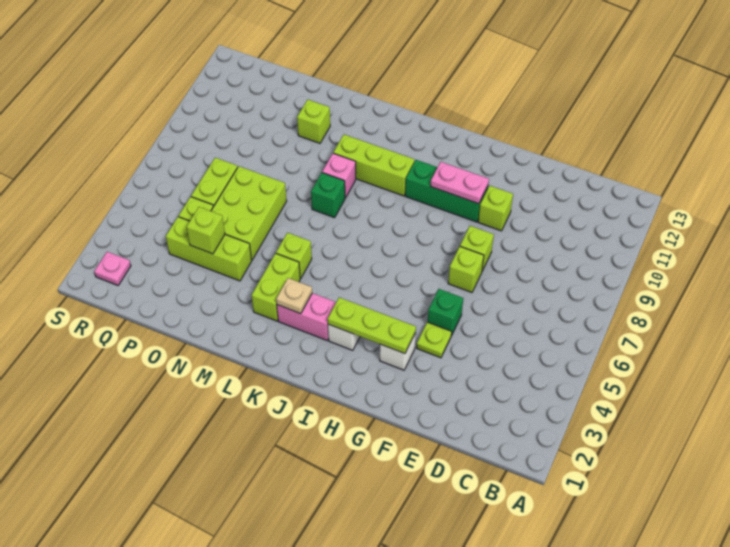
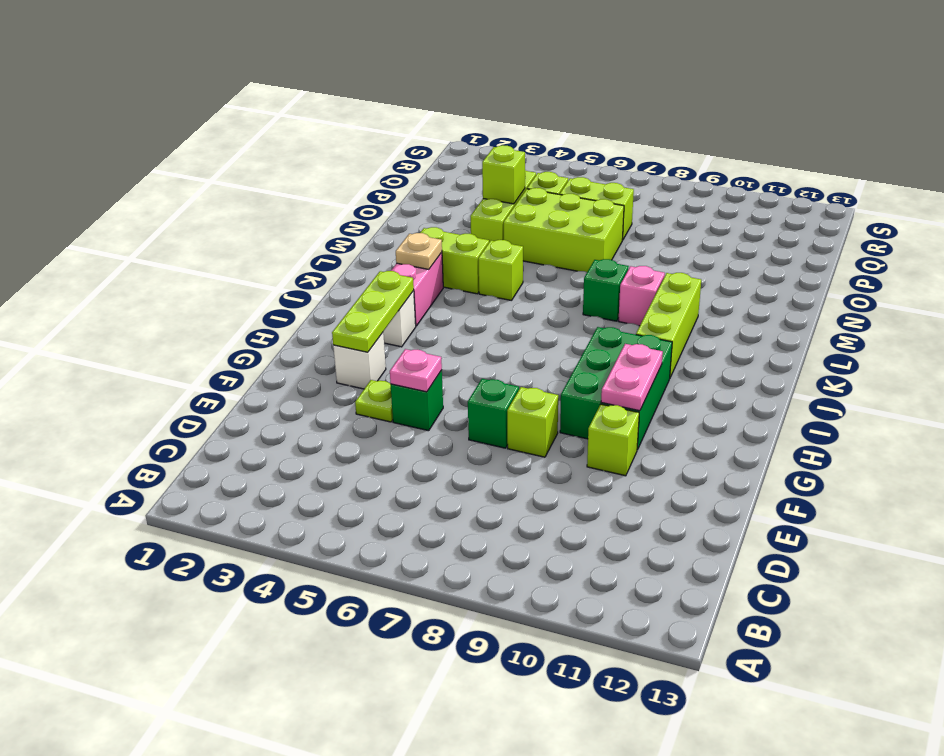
lime brick F7 level 1 -> green brick F7 level 1
green brick G10:I10 level 1 -> green brick G9:I10 level 1
lime brick N11 level 1 -> none
pink plate R2 level 1 -> pink plate F5 level 2

